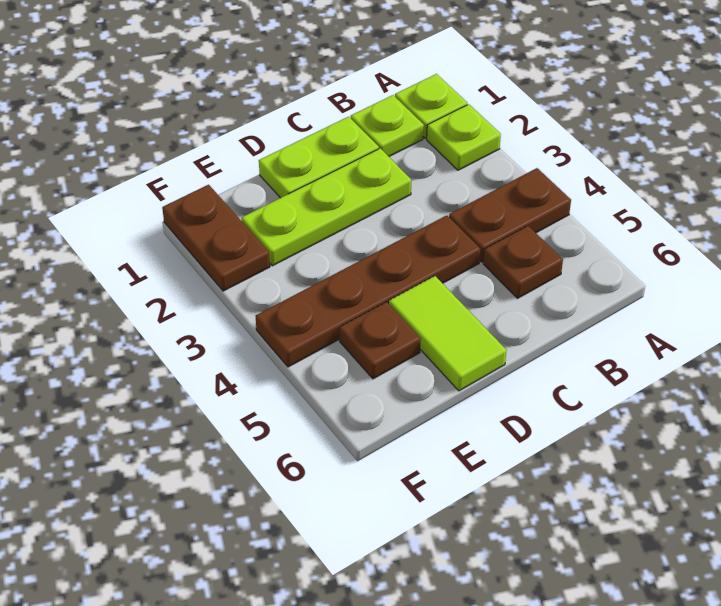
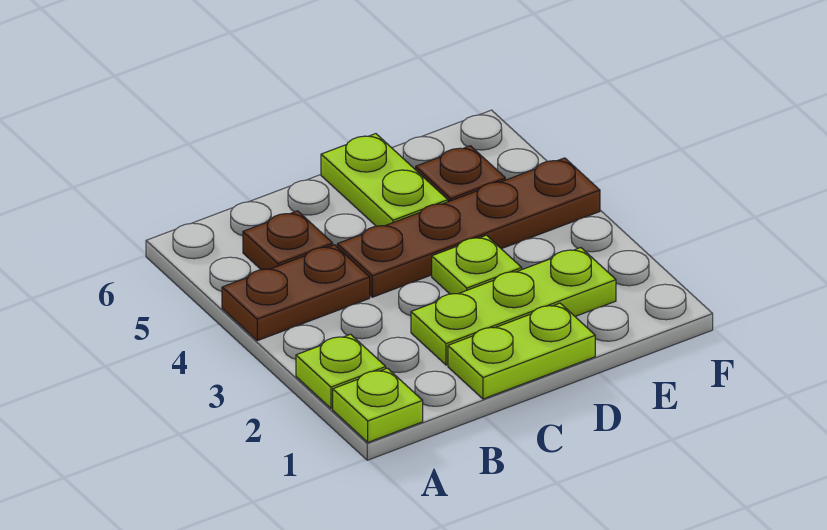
lime plate B1 level 1 -> lime plate D3 level 1
lime tile D5:D6 level 1 -> lime plate D5:D6 level 1
brown plate F1:F2 level 1 -> none

